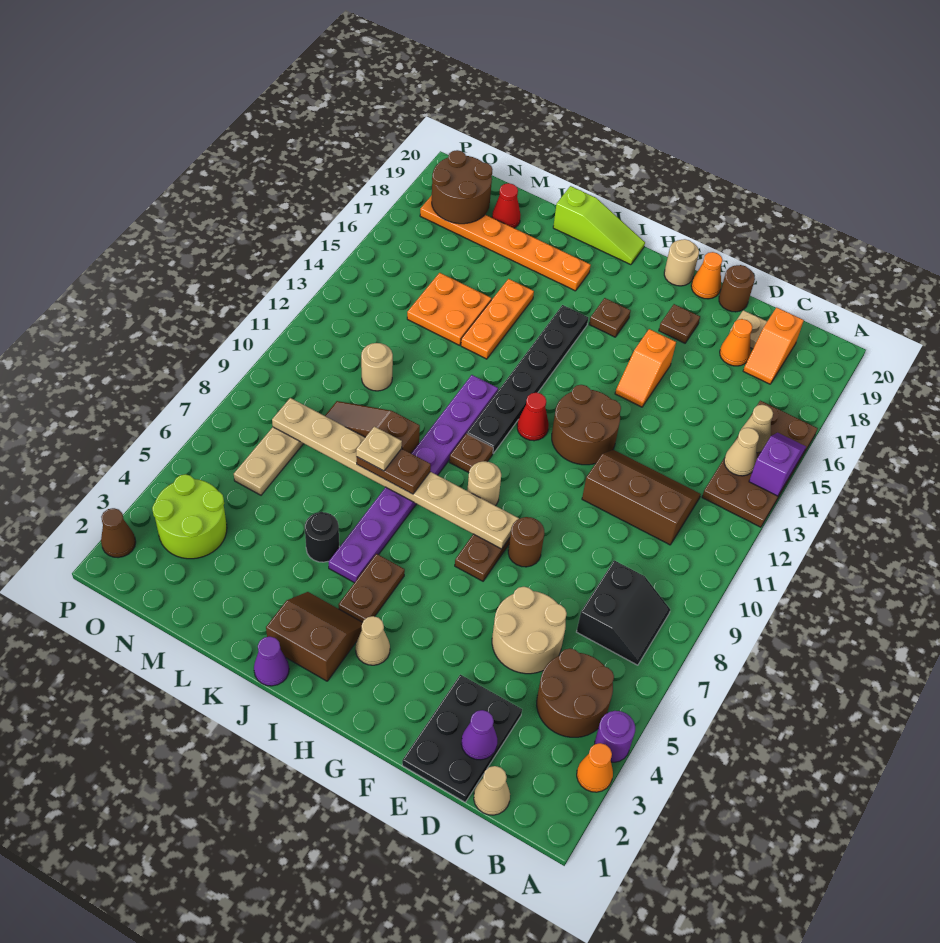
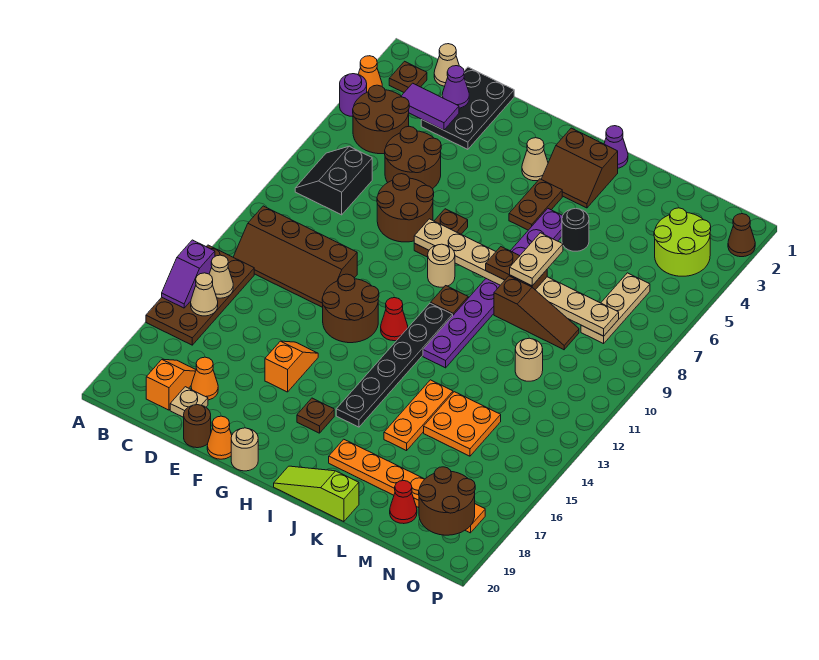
none -> purple tile C3:D3 level 2
brown slope C11:E12 level 1 top 11 -> brown slope B11:E12 level 1 top 11
tan round brick D5:E6 level 1 -> brown round brick D5:E6 level 1
brown round brick F8 level 1 -> brown round brick E7:F8 level 1
brown plate F18 level 1 -> brown plate B2 level 1
tan plate K8 level 4 -> tan plate K7:K8 level 4

